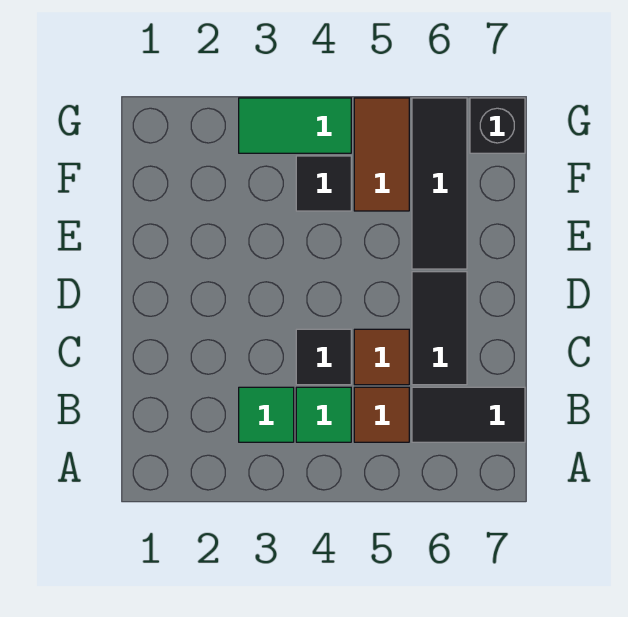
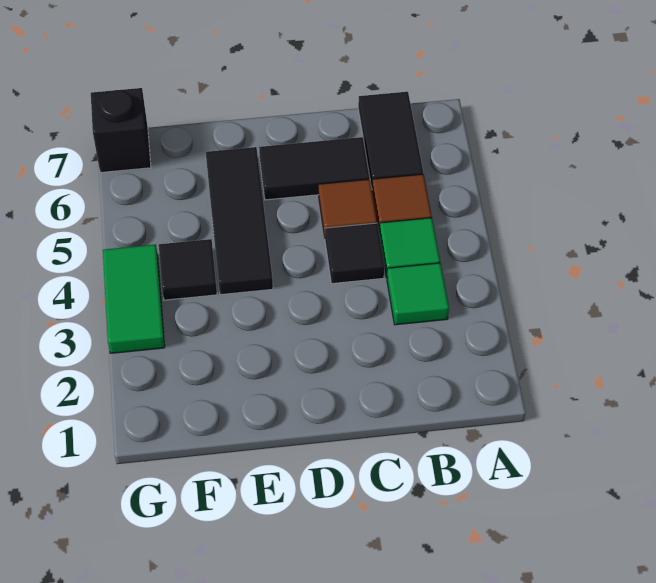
black tile E6:G6 level 1 -> black tile E4:E6 level 1
brown tile F5:G5 level 1 -> none

